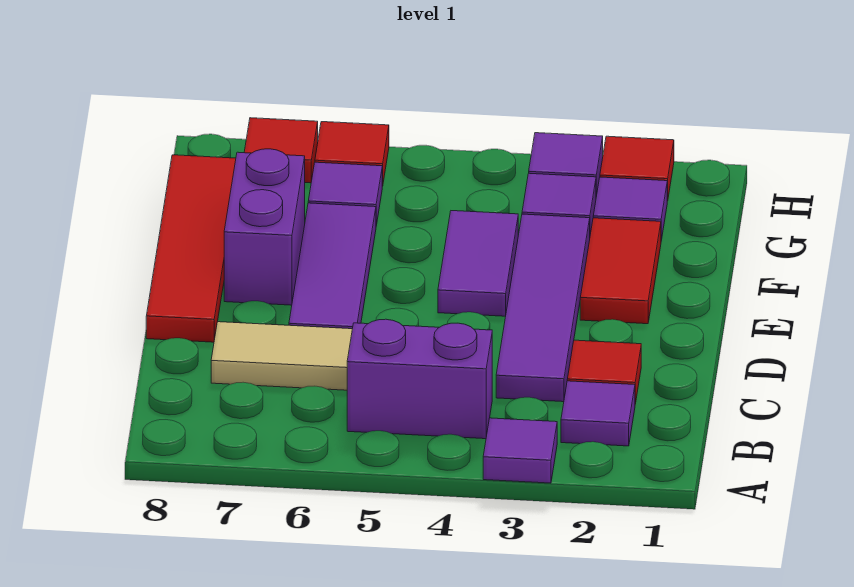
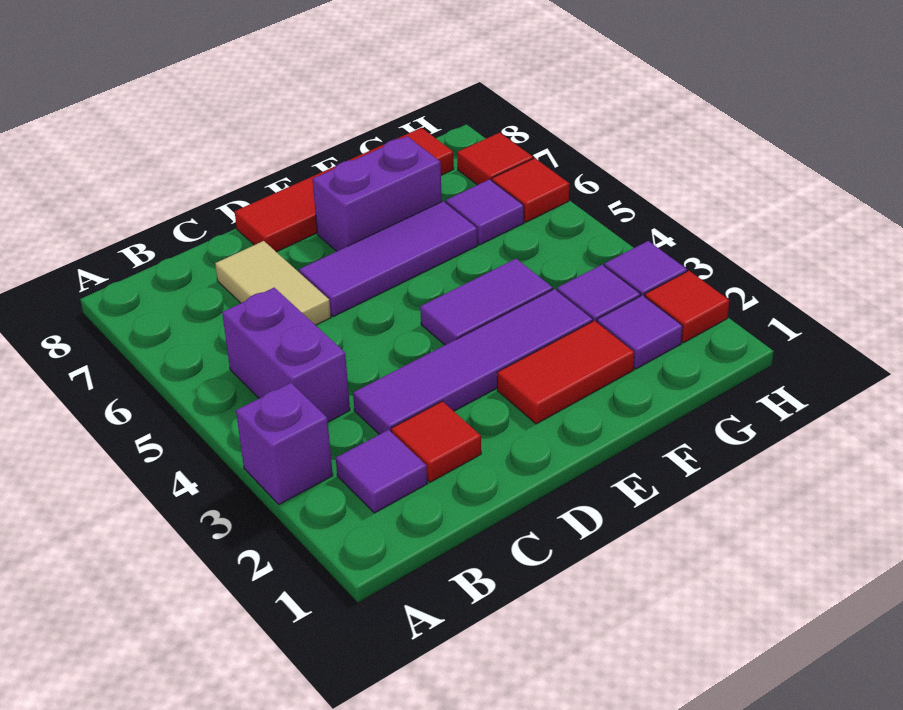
purple tile A3 level 1 -> purple brick A3 level 1

